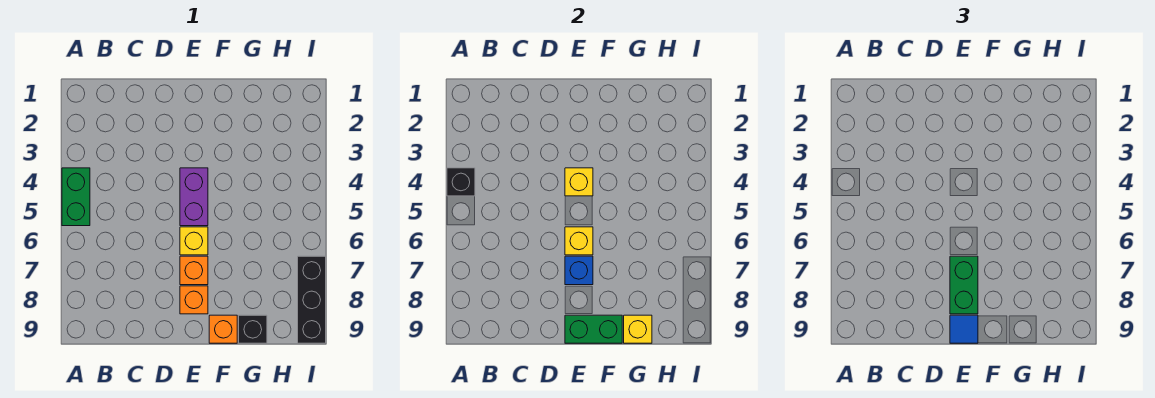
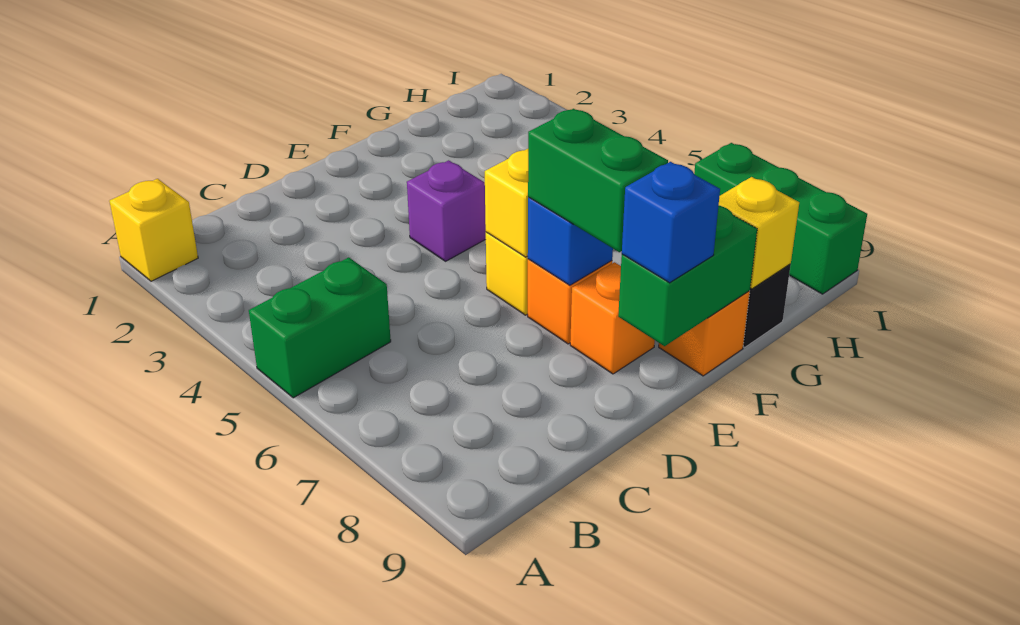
green brick A4:A5 level 1 -> green brick A5:B5 level 1
black brick A4 level 2 -> none
purple brick E4:E5 level 1 -> purple brick E4 level 1
yellow brick E4 level 2 -> yellow brick A1 level 1
blue tile E9 level 3 -> blue brick E9 level 3
black brick I7:I9 level 1 -> green brick I7:I9 level 1

